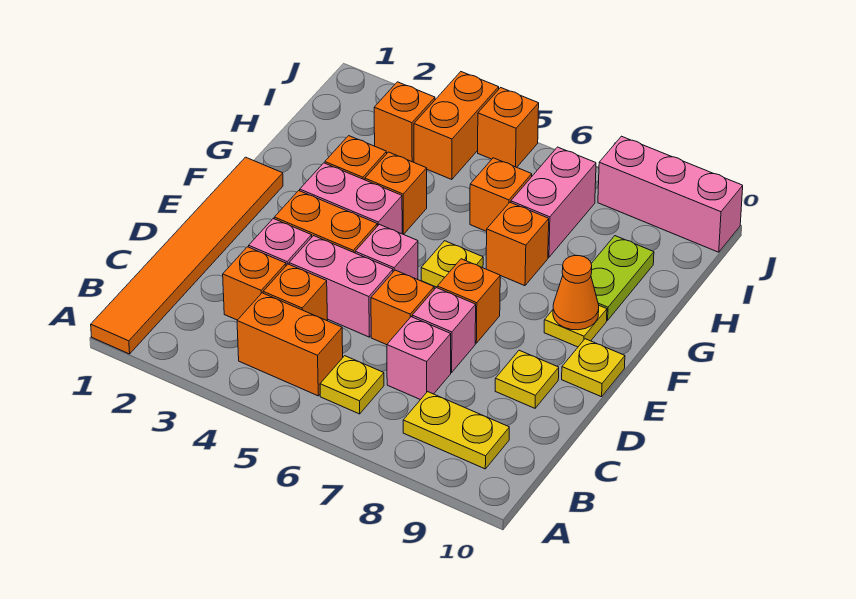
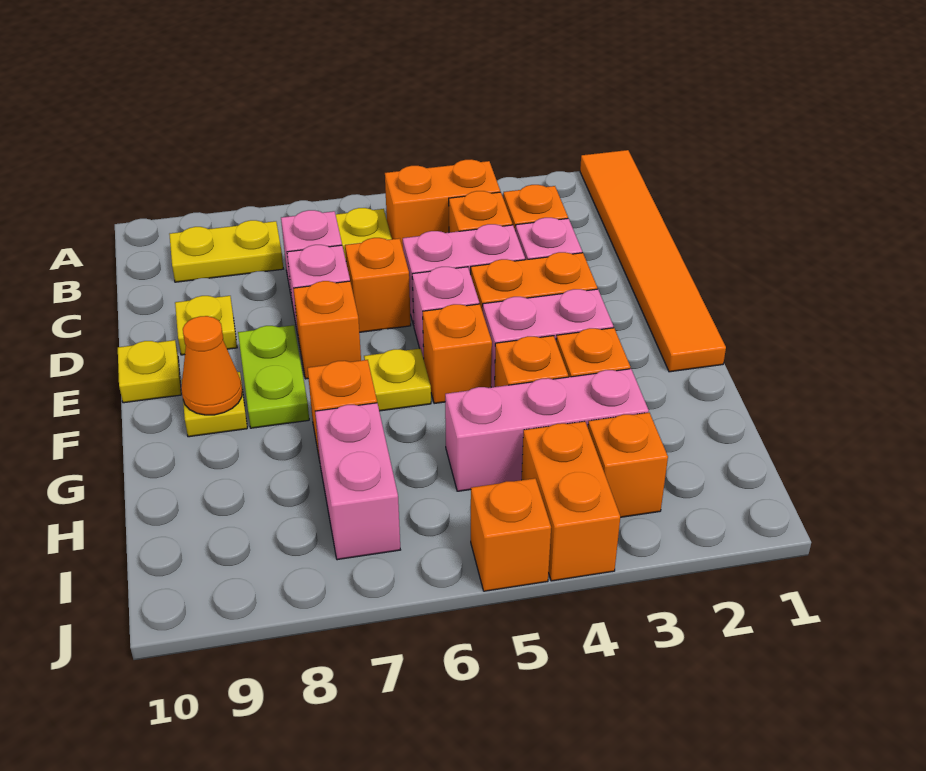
lime plate G9:H9 level 1 -> lime plate E8:F8 level 1
orange brick H6 level 1 -> orange brick F5 level 1
pink brick J8:J10 level 1 -> pink brick H3:H5 level 1

